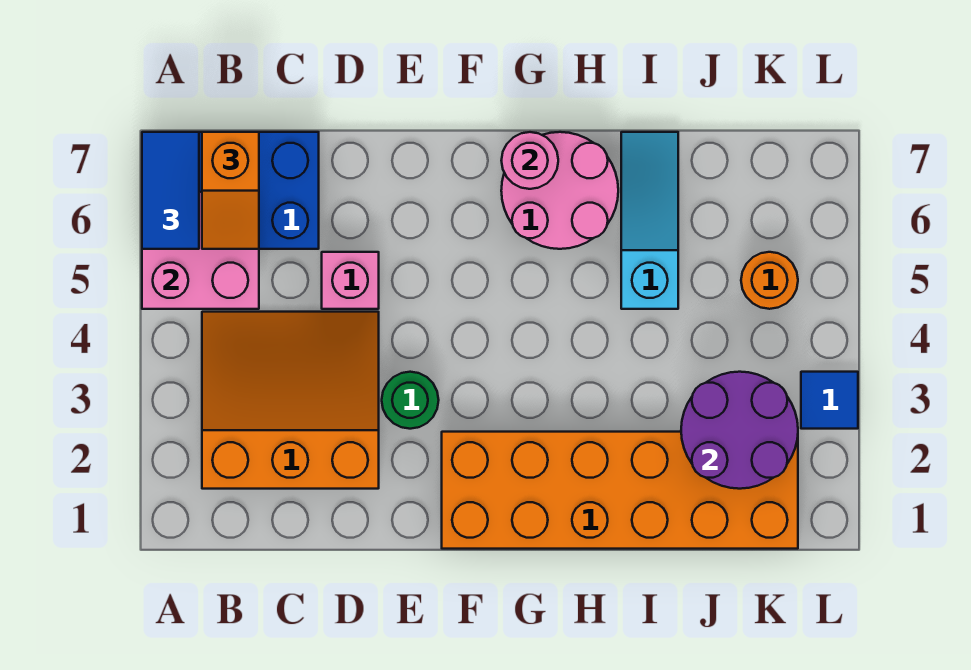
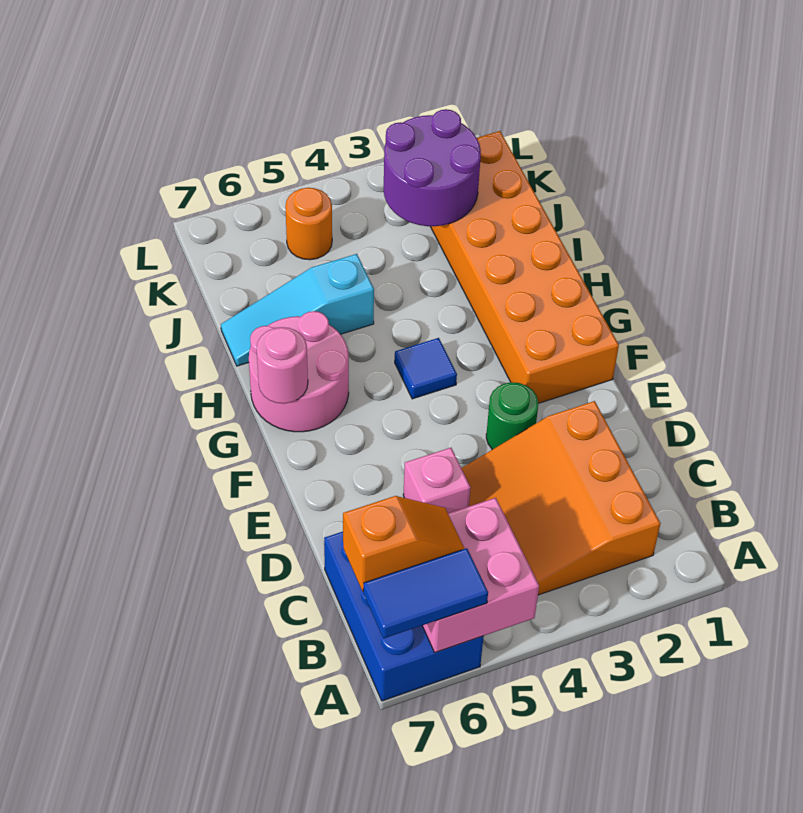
blue tile L3 level 1 -> blue tile G4 level 1

